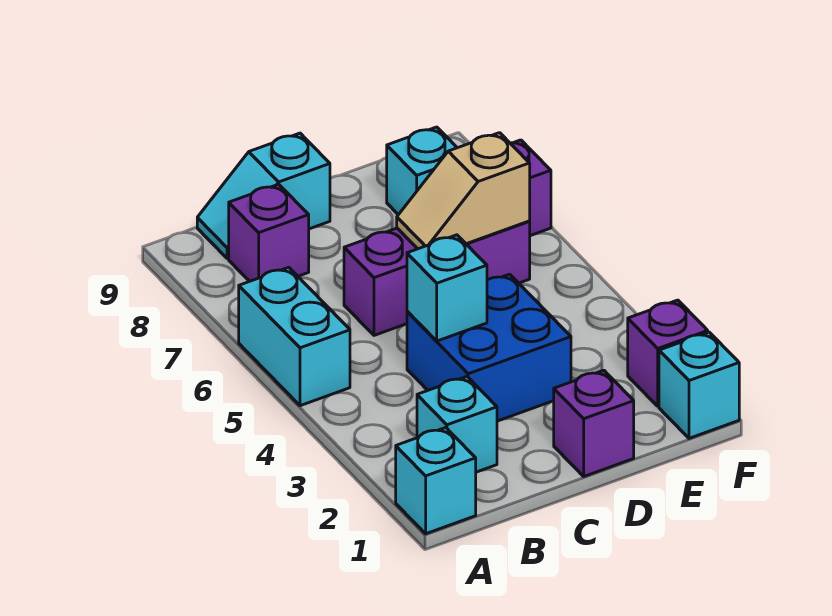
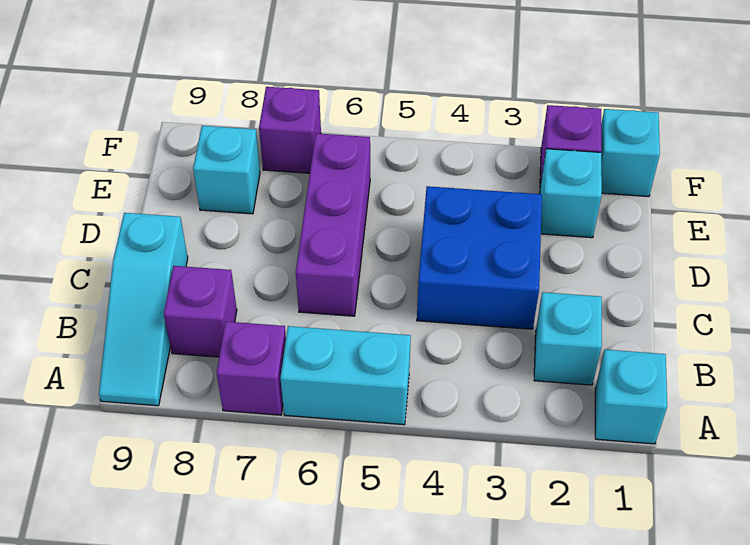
cyan slope B9:C9 level 1 top C -> cyan slope A9:C9 level 1 top C
cyan brick C4 level 2 -> cyan brick E2 level 1
purple brick D1 level 1 -> purple brick A7 level 1
tan slope D6:E6 level 2 top E -> none

